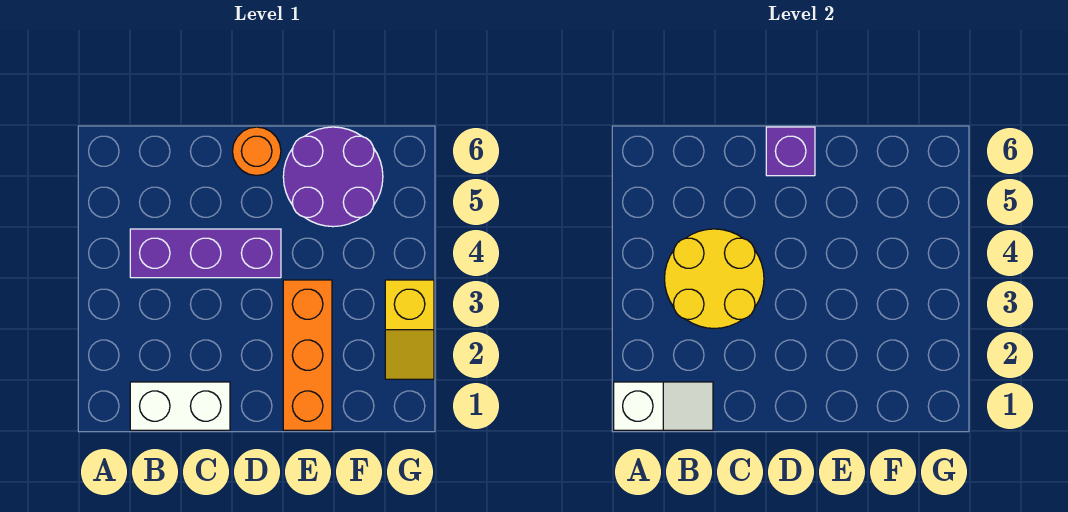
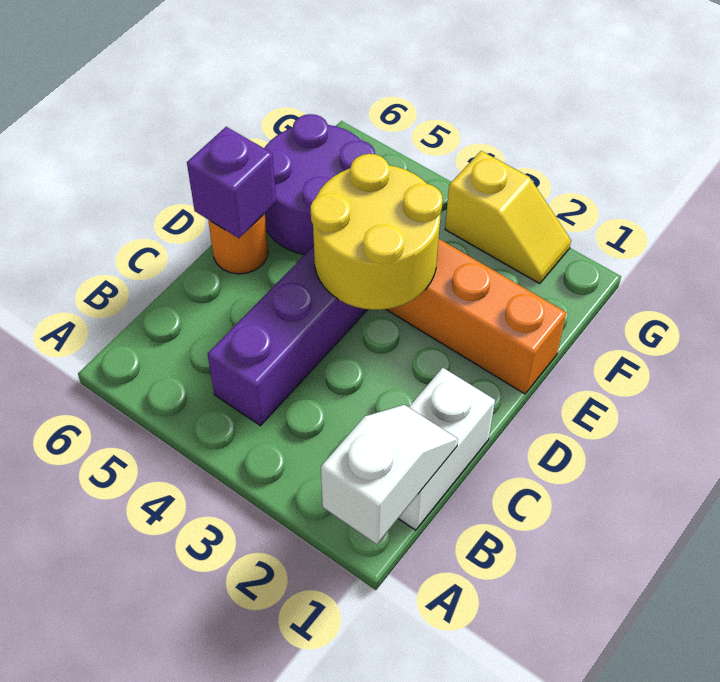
yellow round brick B3:C4 level 2 -> yellow round brick D3:E4 level 2

